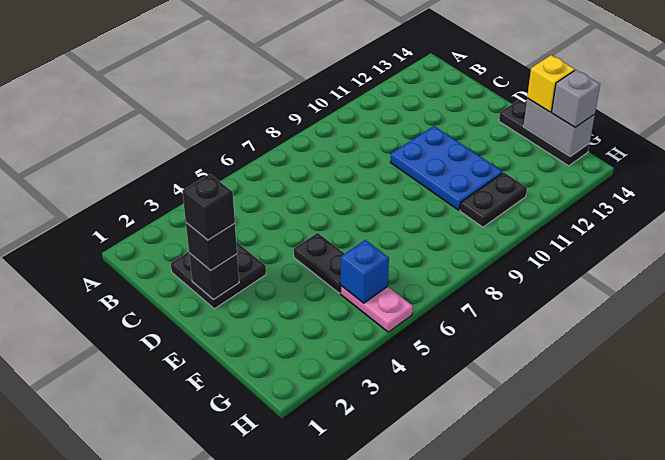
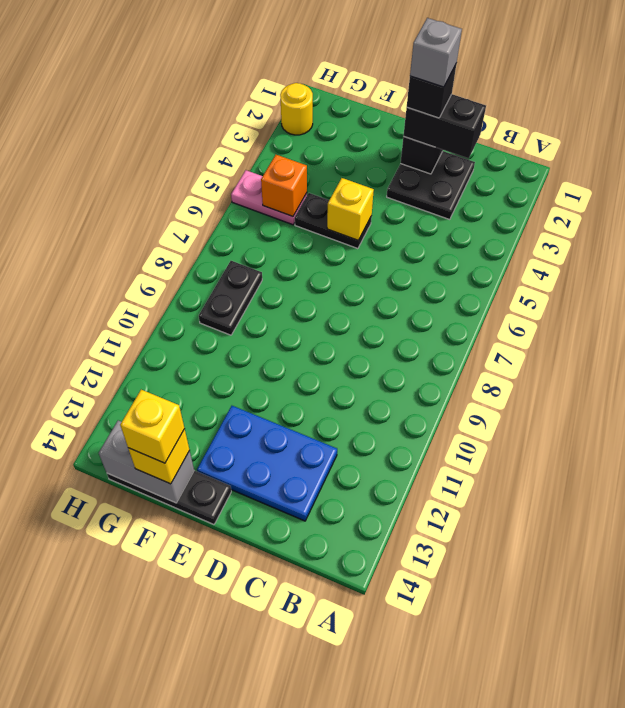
black brick D2 level 3 -> black brick C2:D2 level 3
blue plate D10:F11 level 1 -> blue plate C12:E13 level 1
none -> yellow brick E5 level 2
none -> yellow brick F14 level 4
blue brick G5 level 2 -> orange brick G5 level 2
black plate G10:G11 level 1 -> black plate G8:G9 level 1
grey brick G14 level 3 -> grey brick D2 level 5
none -> yellow round brick H2 level 1

